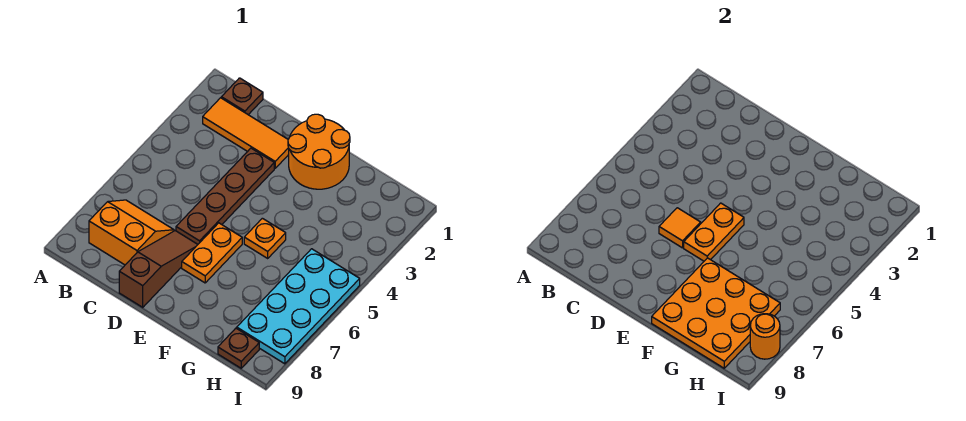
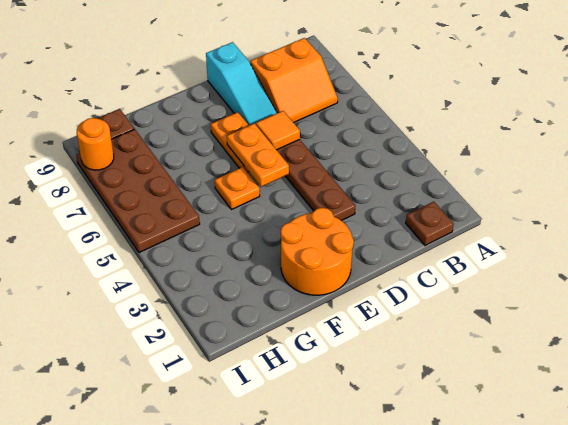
orange tile B2:D2 level 1 -> none
brown slope D7:D9 level 1 top 9 -> cyan slope D7:D9 level 1 top 9
orange plate F7:H9 level 2 -> none
cyan plate H5:I8 level 1 -> brown plate H5:I8 level 1

